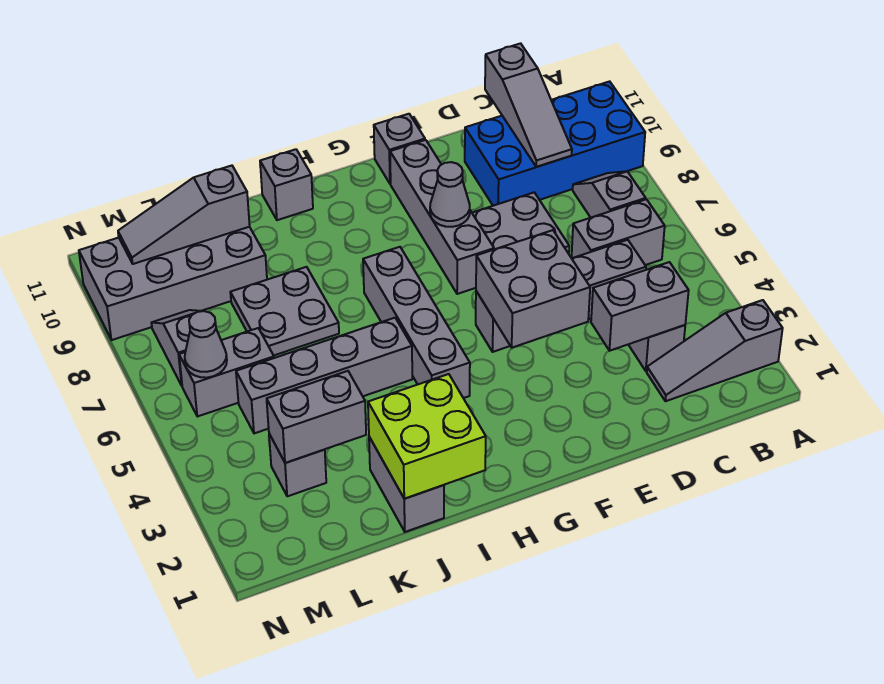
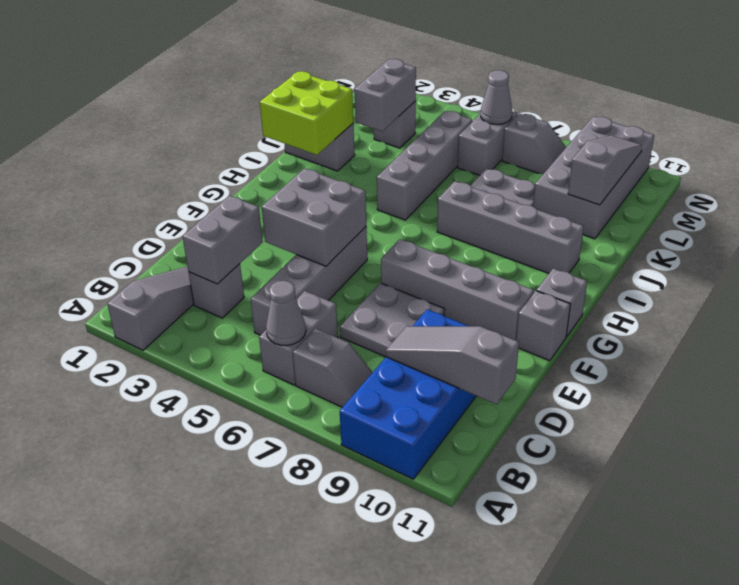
grey cone F8 level 2 -> grey cone B6 level 2
grey brick H4:H7 level 1 -> grey brick I7:I10 level 1
grey brick I11 level 1 -> grey brick G11 level 1

